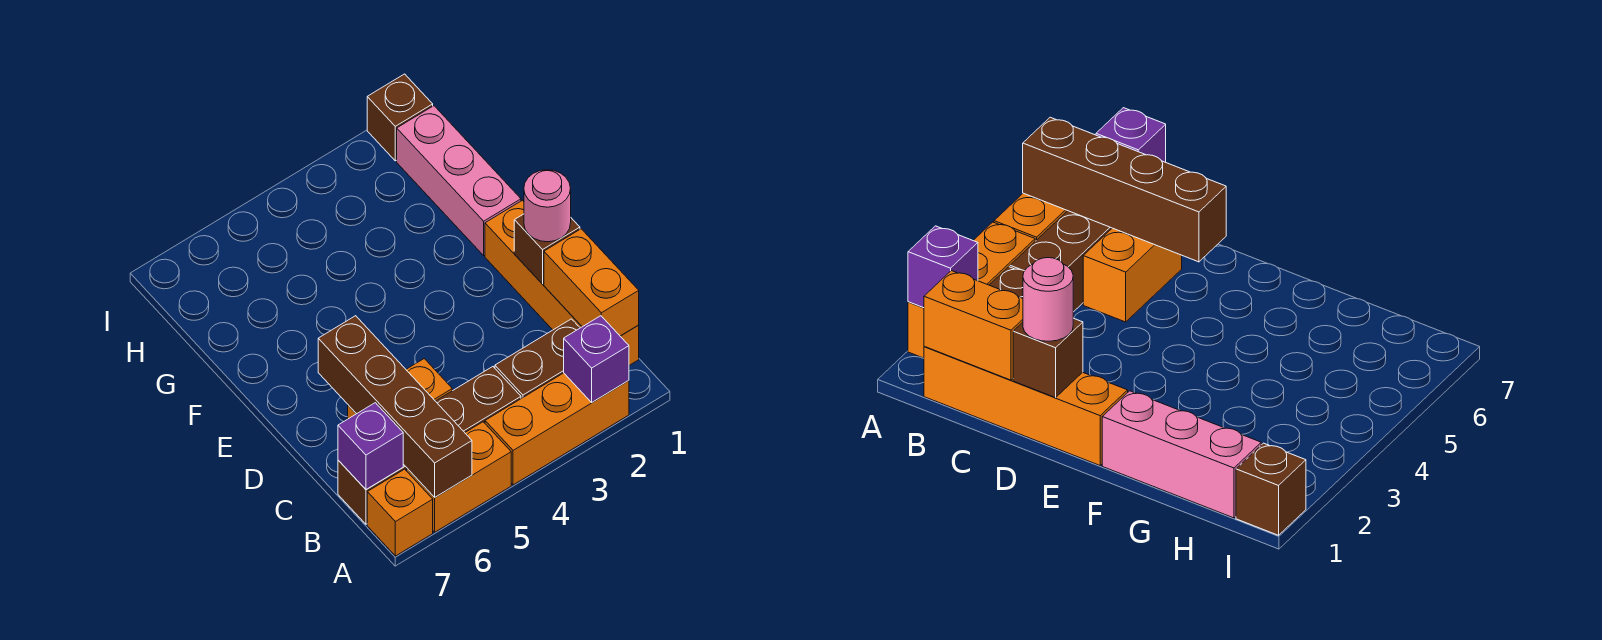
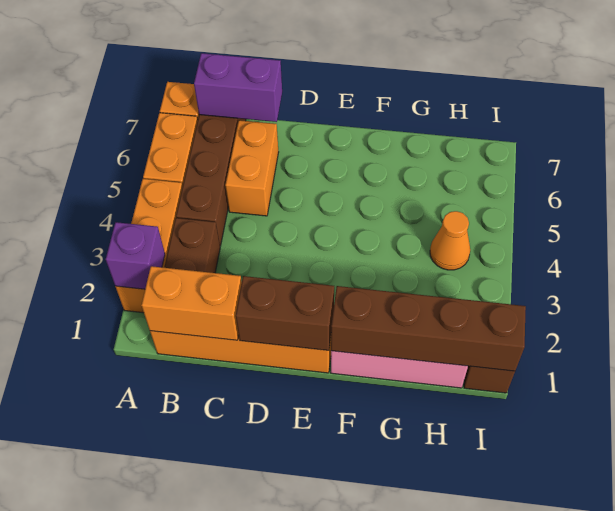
brown brick A6:D6 level 2 -> brown brick F1:I1 level 2
purple brick B7 level 2 -> purple brick B7:C7 level 2
brown brick D1 level 2 -> brown brick D1:E1 level 2
pink round brick D1 level 3 -> none
none -> orange cone H4 level 1

